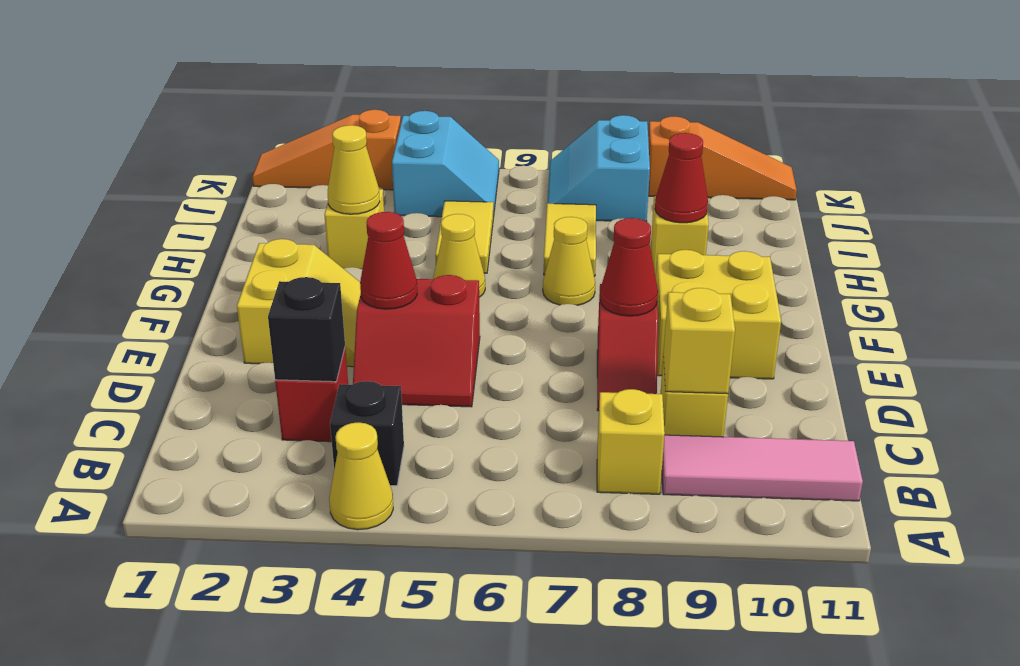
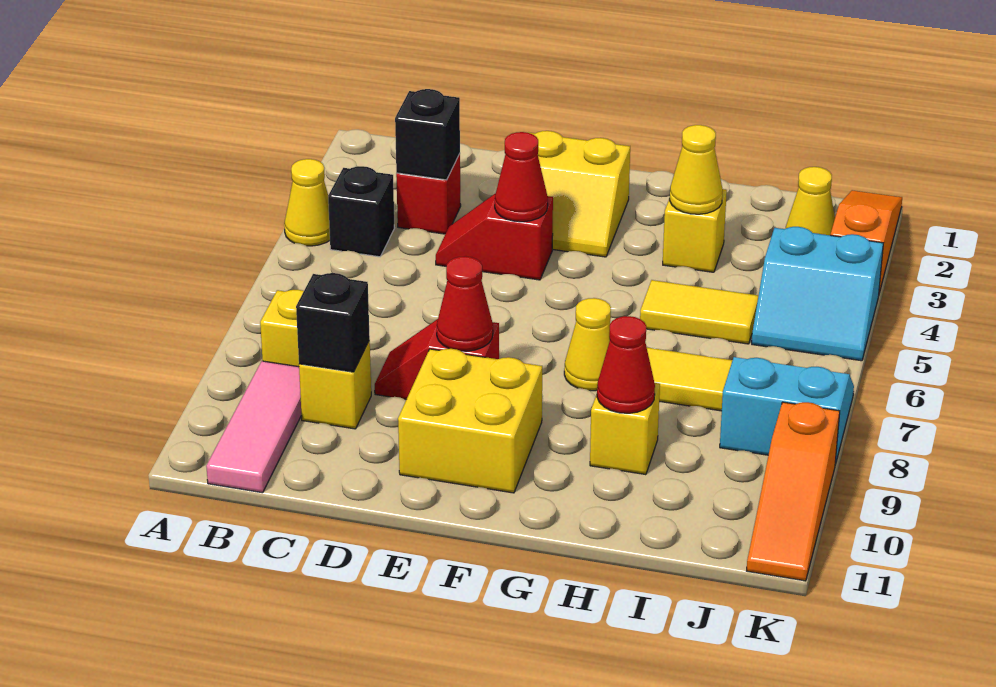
yellow brick C9 level 2 -> black brick C9 level 2
red slope D4:E5 level 1 top E -> red slope D4:E4 level 1 top E
yellow cone G5 level 1 -> yellow cone J2 level 1

